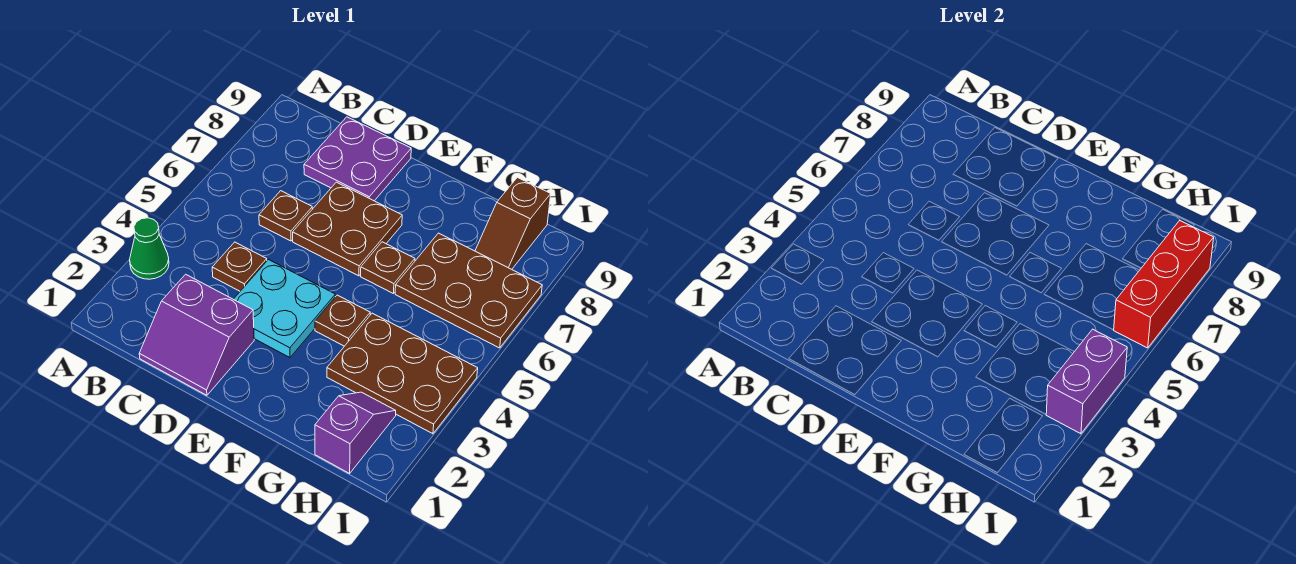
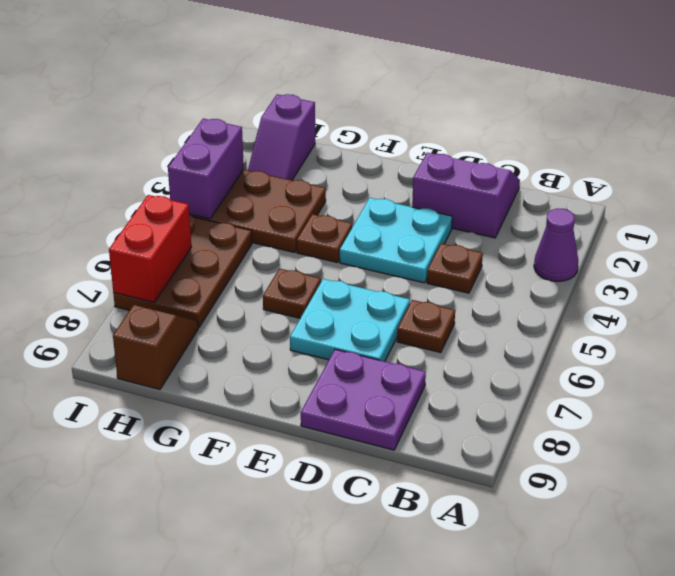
green cone A3 level 1 -> purple cone A3 level 1
brown plate D6:E7 level 1 -> cyan plate D6:E7 level 1
brown plate G6:I7 level 1 -> brown plate H5:I7 level 1
red brick I6:I8 level 2 -> red brick I6:I7 level 2

